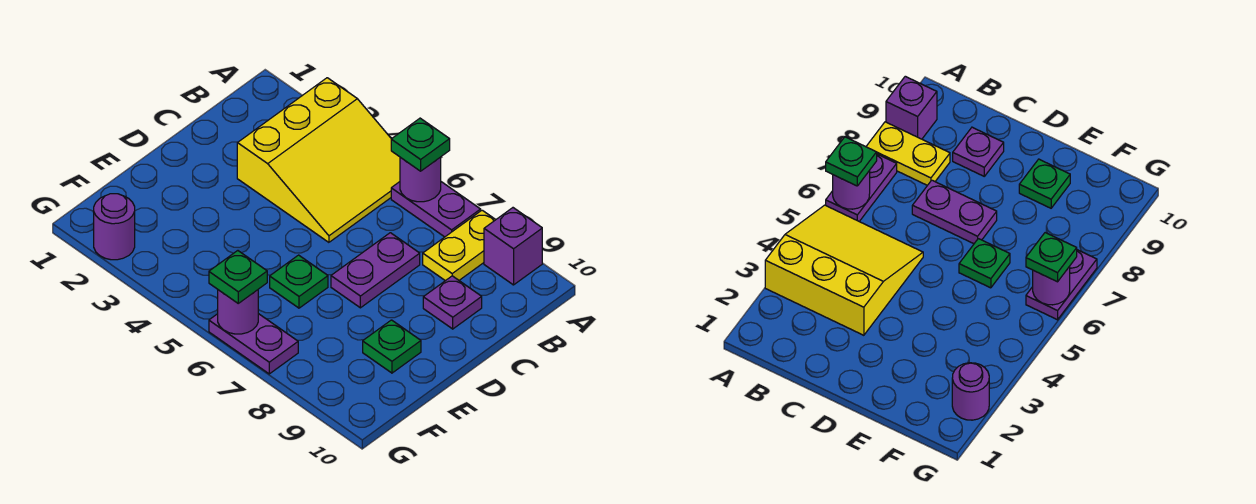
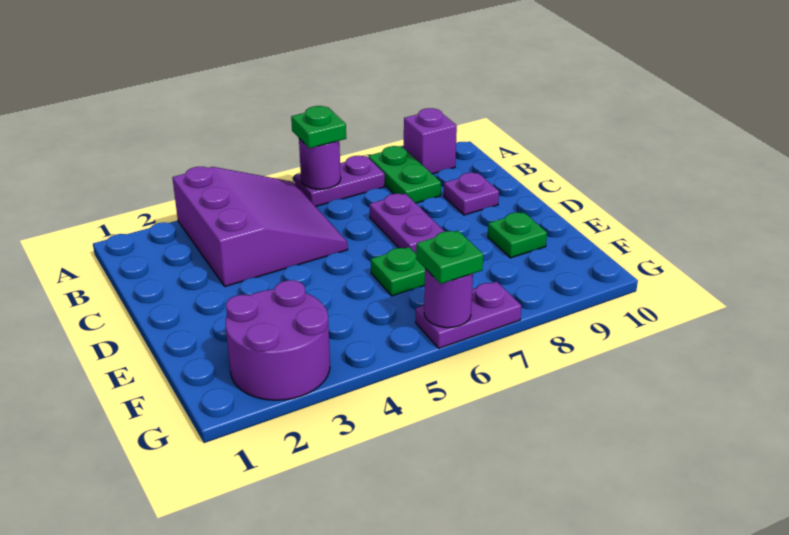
yellow slope A3:C5 level 1 top 3 -> purple slope A3:C5 level 1 top 3
yellow plate A8:B8 level 1 -> green plate A8:B8 level 1
purple round brick G2 level 1 -> purple round brick F2:G3 level 1

